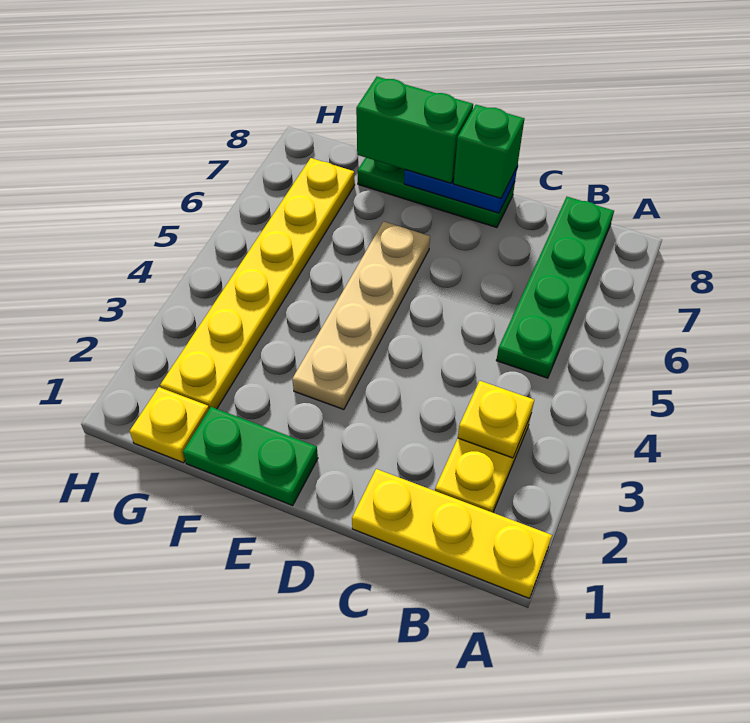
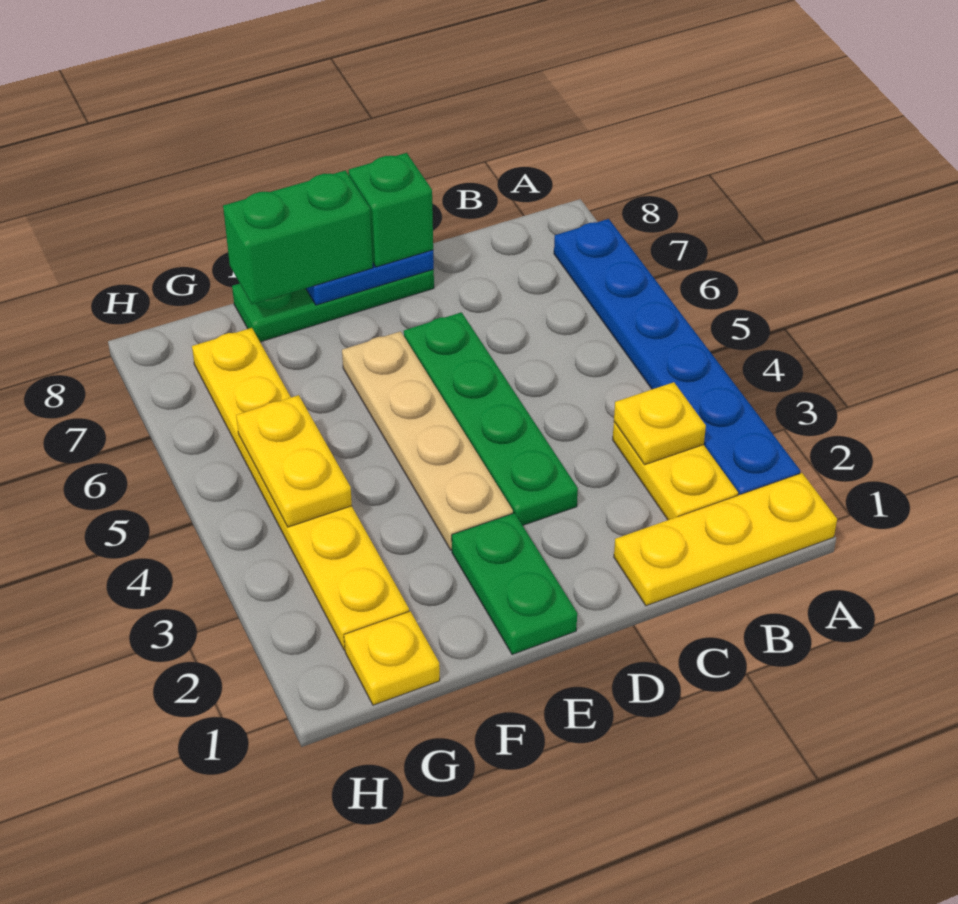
none -> blue plate A2:A7 level 1
green plate B5:B8 level 1 -> green plate D3:D6 level 1
green plate E1:F1 level 1 -> green plate E1:E2 level 1
none -> yellow plate G4:G5 level 2

